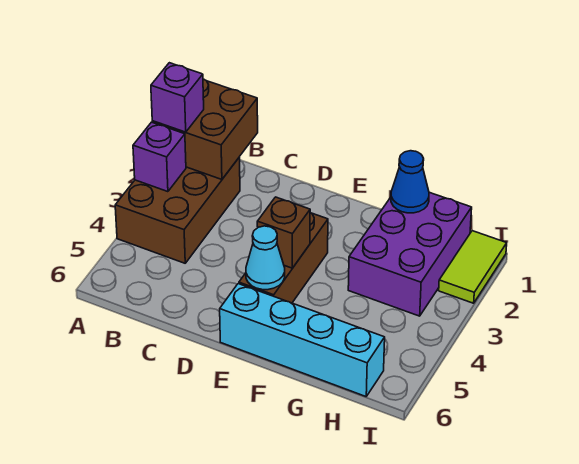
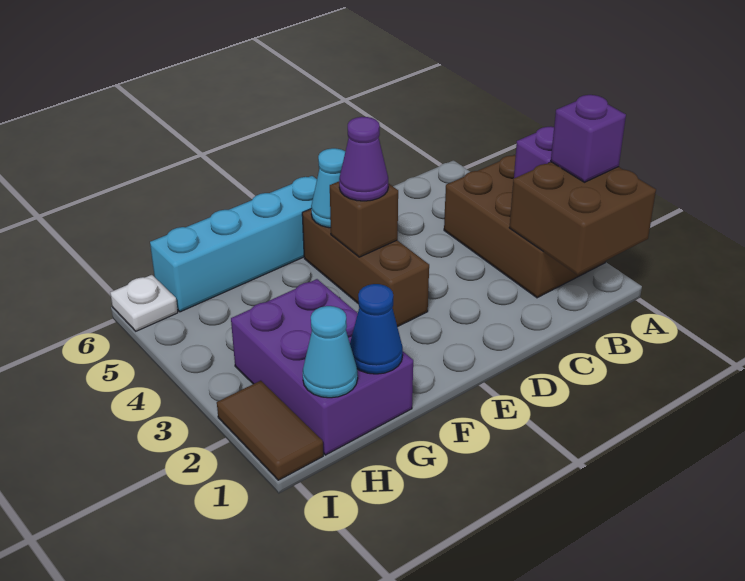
none -> purple cone E4 level 3
none -> cyan cone H1 level 2
lime tile I1:I2 level 1 -> brown tile I1:I2 level 1
none -> white plate I6 level 1

